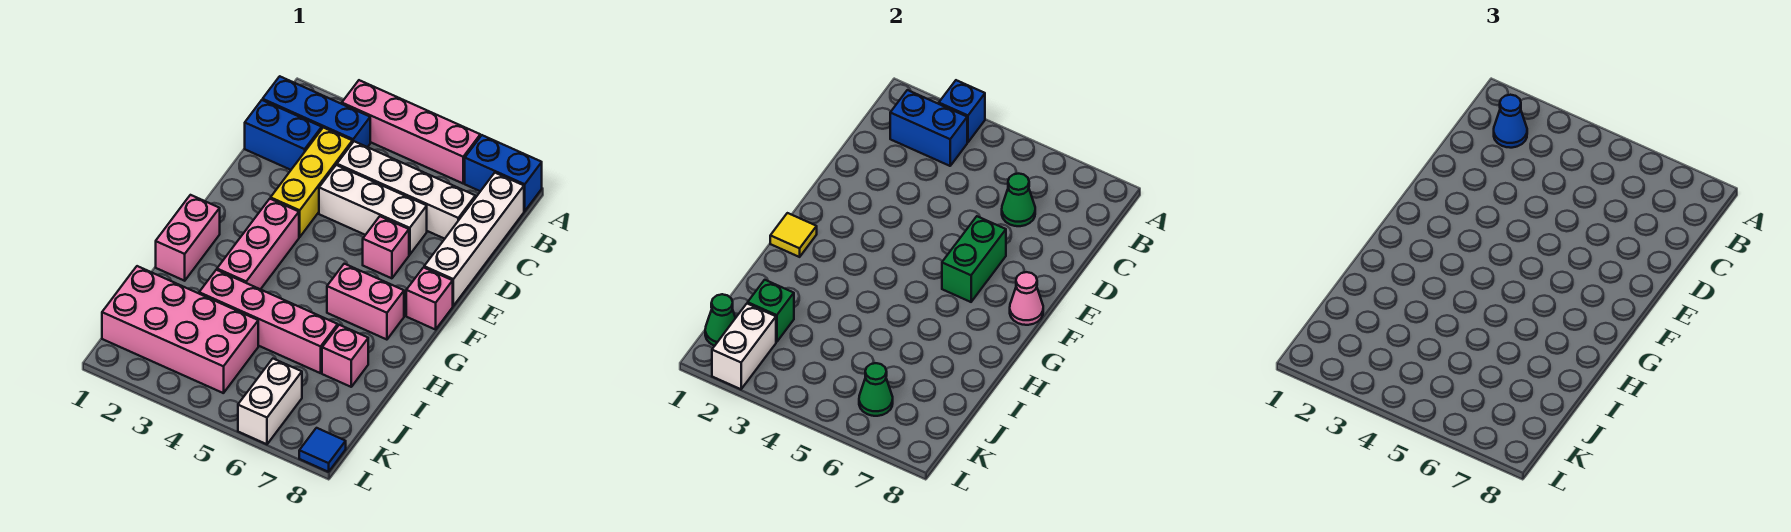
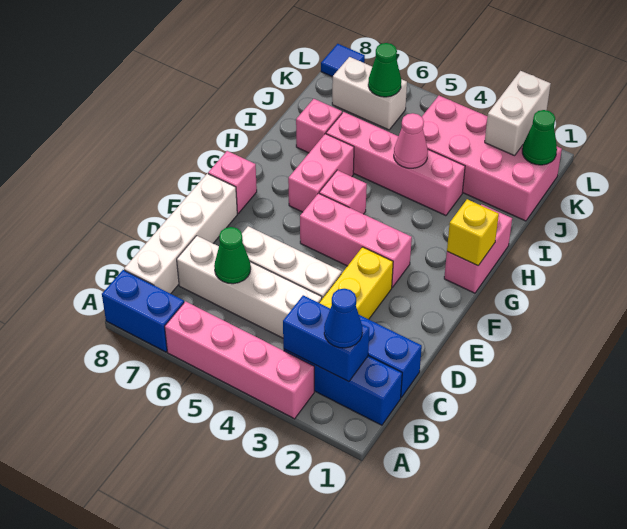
blue brick A3 level 2 -> none
pink brick E6 level 1 -> pink brick G5 level 1
green brick E6:F6 level 2 -> none
pink brick F3:H3 level 1 -> pink brick F3:F5 level 1
pink cone F8 level 2 -> pink cone I4 level 2
yellow tile G1 level 2 -> yellow brick G1 level 2
pink brick G6:G7 level 1 -> pink brick G6:H6 level 1
green brick J2 level 2 -> none
white brick K6:L6 level 1 -> white brick K6:K7 level 1

